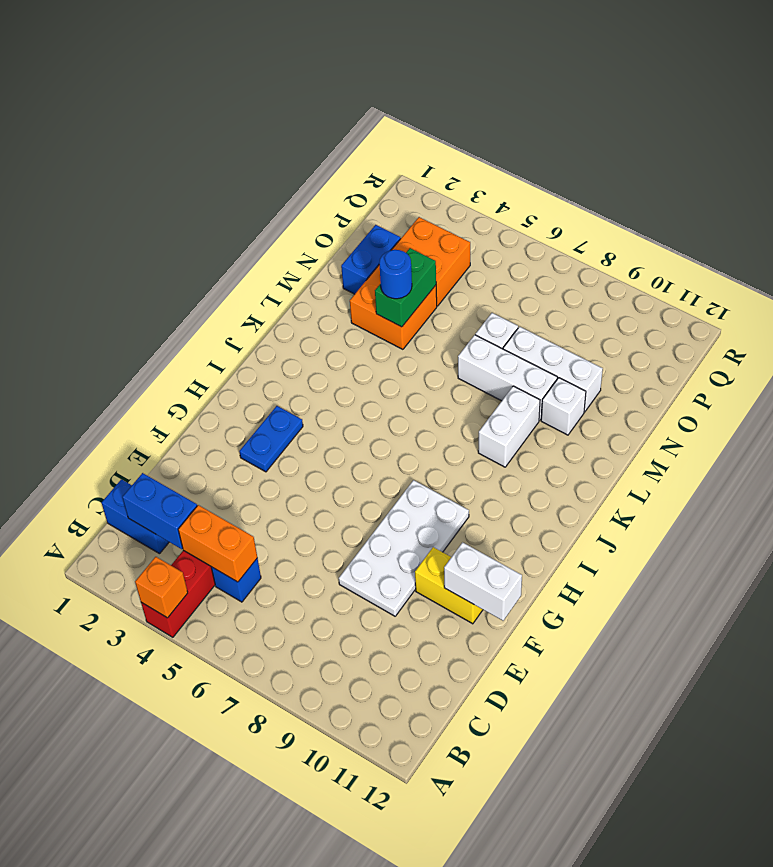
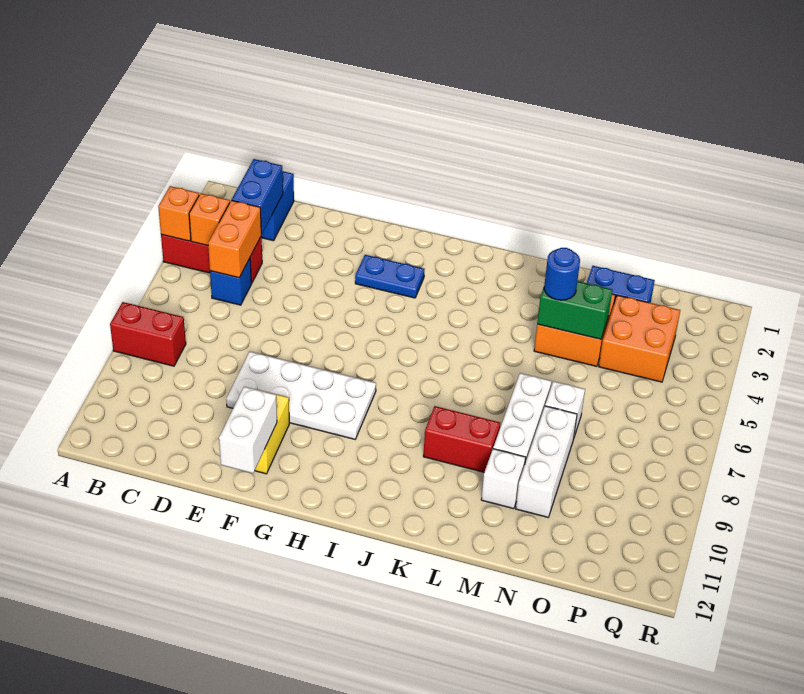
none -> red brick A8:B8 level 1
none -> orange brick B4 level 2
white brick K9:L9 level 1 -> red brick K9:L9 level 1

